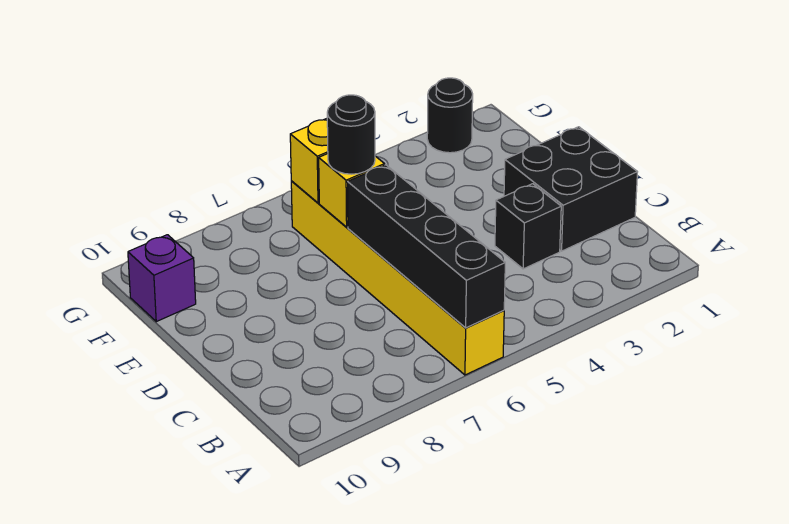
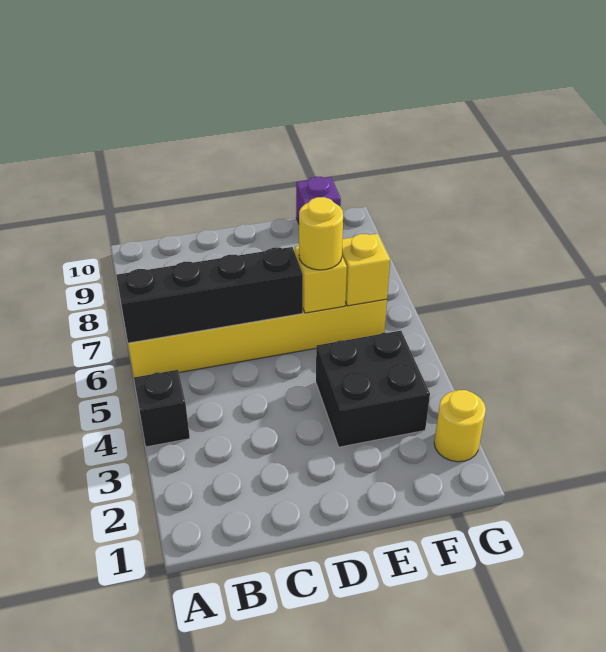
black brick C1:D2 level 1 -> black brick E3:F4 level 1
black brick C3 level 1 -> black brick A4 level 1
black round brick E6 level 3 -> yellow round brick E6 level 3
black round brick G2 level 1 -> yellow round brick G2 level 1

